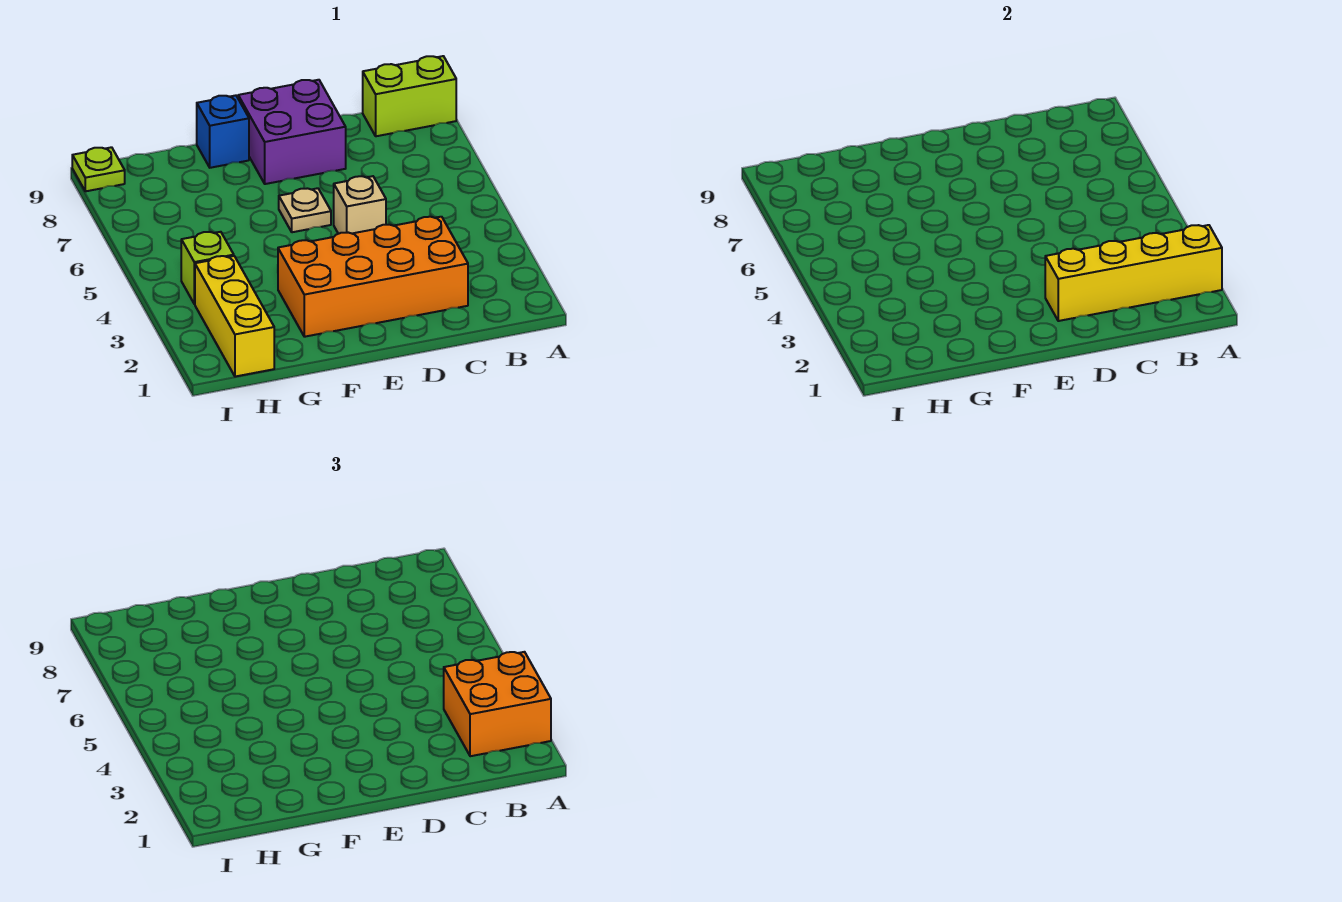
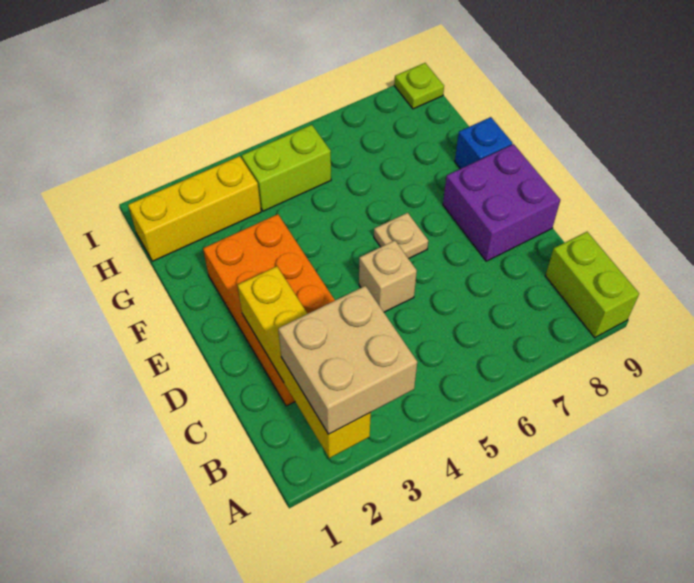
orange brick A2:B3 level 3 -> tan brick A2:B3 level 3
lime brick H4 level 1 -> lime brick H4:H5 level 1

